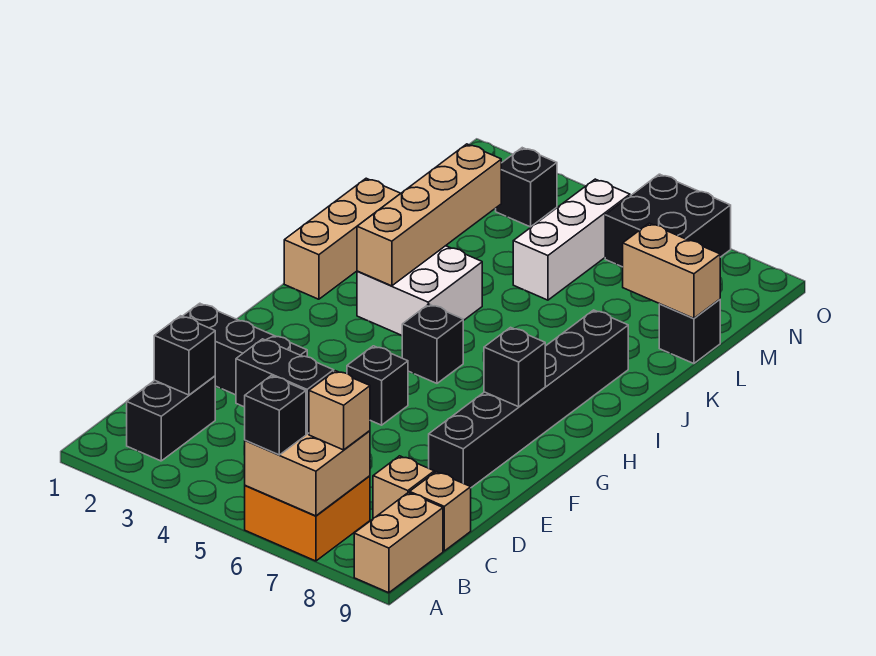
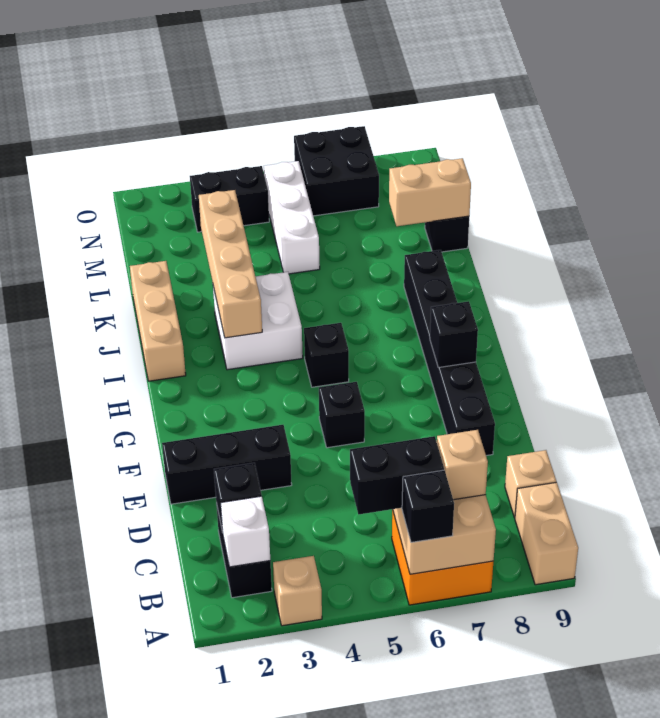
none -> white brick B2 level 2
tan brick C8 level 1 -> tan brick A3 level 1
black brick N3 level 1 -> black brick N3:N4 level 1

